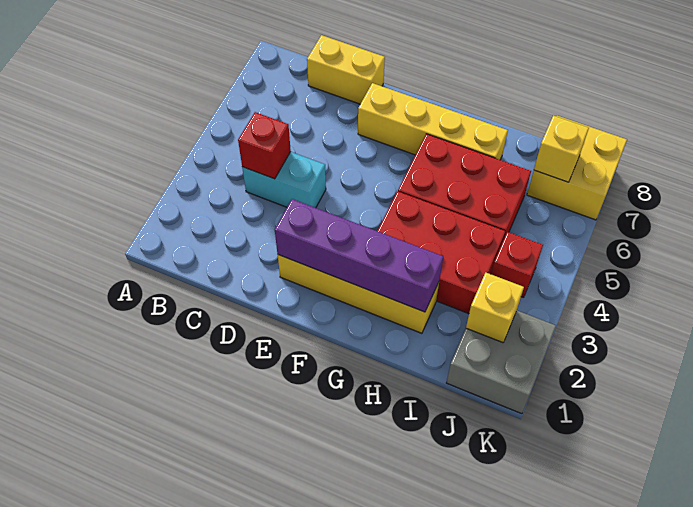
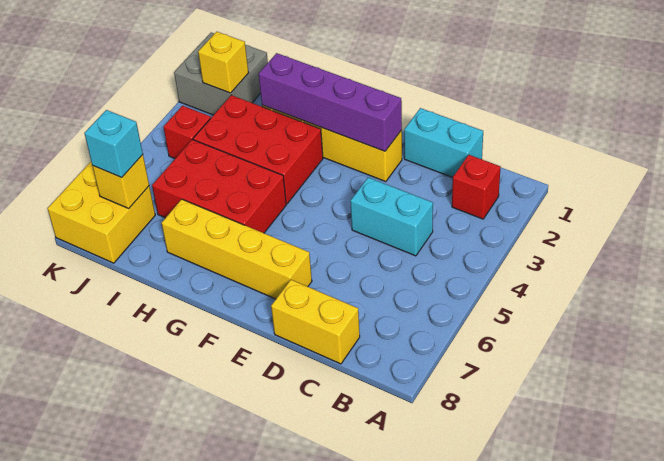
none -> cyan brick C1:D1 level 1
red brick C4 level 2 -> red brick B2 level 1
none -> cyan brick J7 level 3

